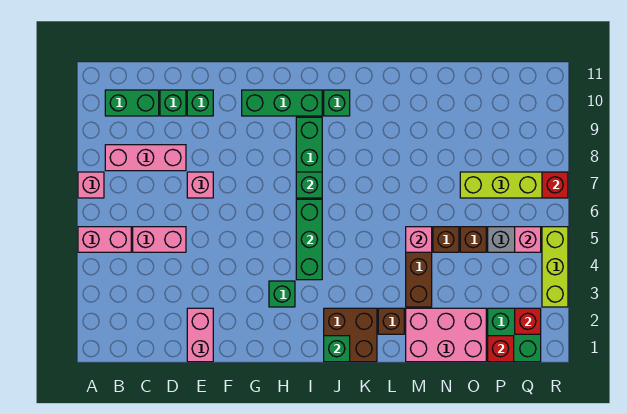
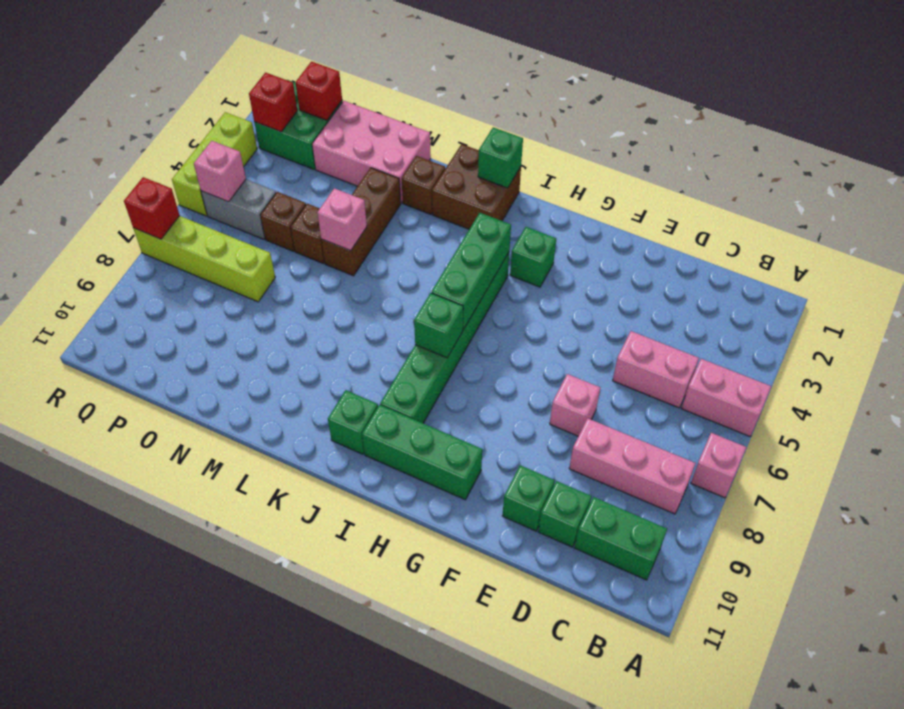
pink brick E1:E2 level 1 -> none

